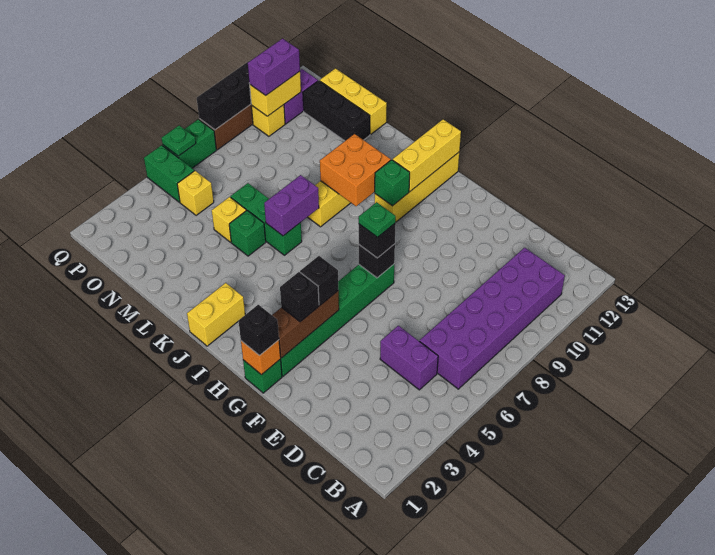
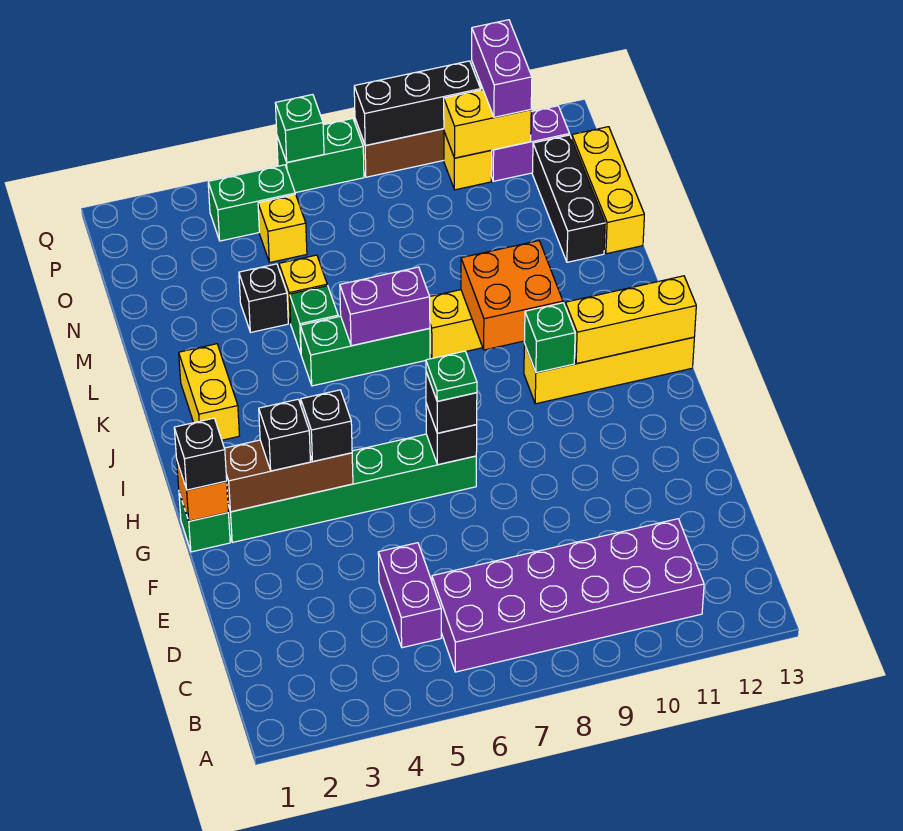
yellow brick J1:J2 level 1 -> yellow brick J2:K2 level 1
green brick K6:M6 level 1 -> green brick K5:K7 level 1
none -> black brick M4 level 1
green brick P5:Q5 level 1 -> green brick P4:P5 level 1
purple brick P10:P11 level 3 -> purple brick P11:Q11 level 3
green plate Q6 level 2 -> green brick Q6 level 2

